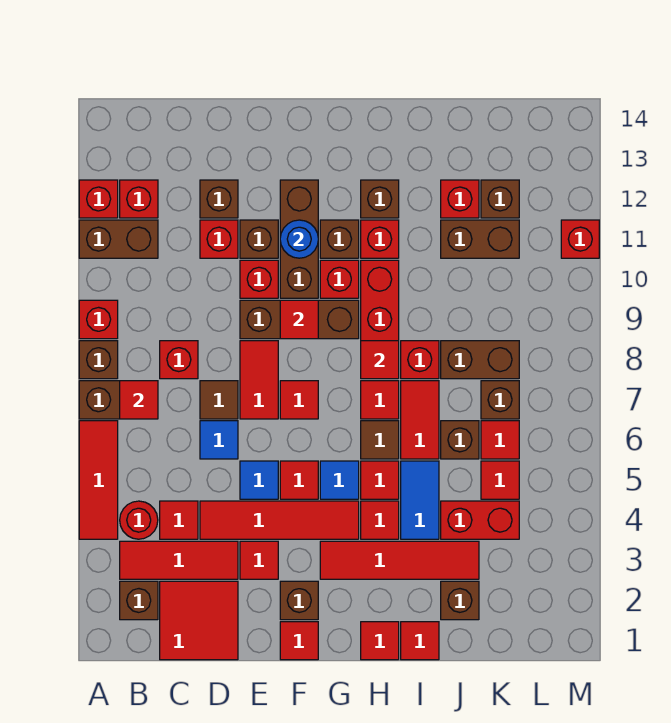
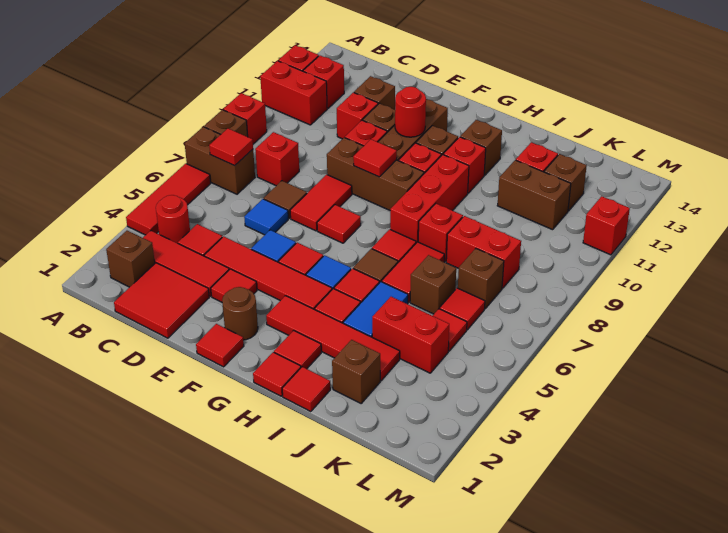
brown brick A11:B11 level 1 -> red brick A11:B11 level 1
brown brick F2 level 1 -> brown round brick F2 level 1
blue round brick F11 level 2 -> red round brick F11 level 2
red tile H8 level 2 -> red tile H2 level 1
brown brick J8:K8 level 1 -> red brick J8:K8 level 1

